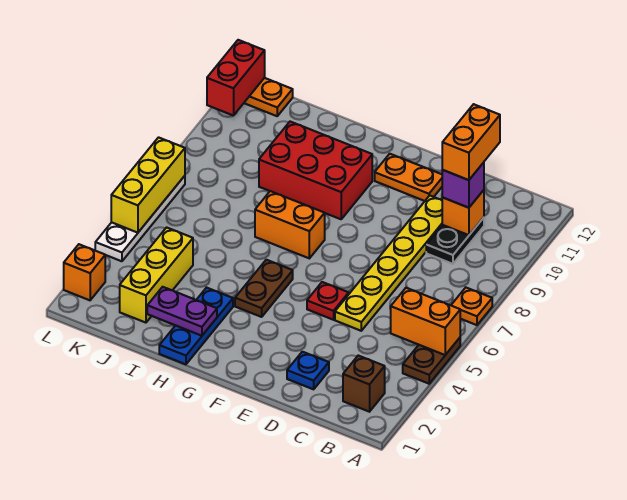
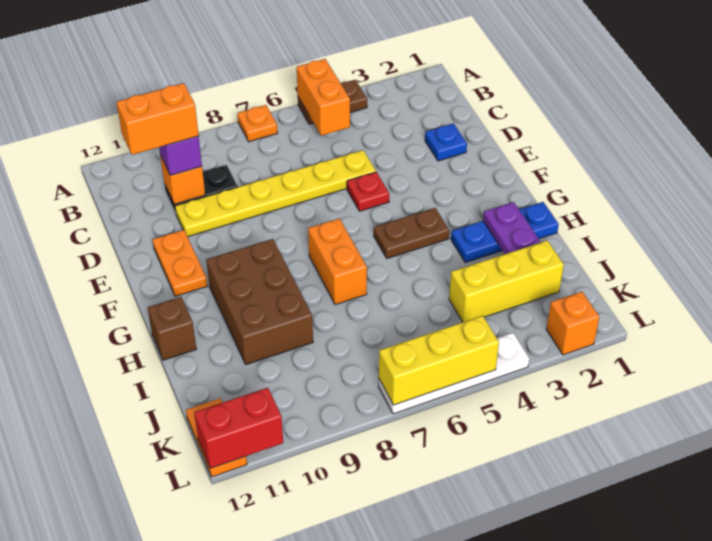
brown brick B2 level 1 -> brown brick H12 level 1
red brick G9:I10 level 1 -> brown brick G9:I10 level 1

